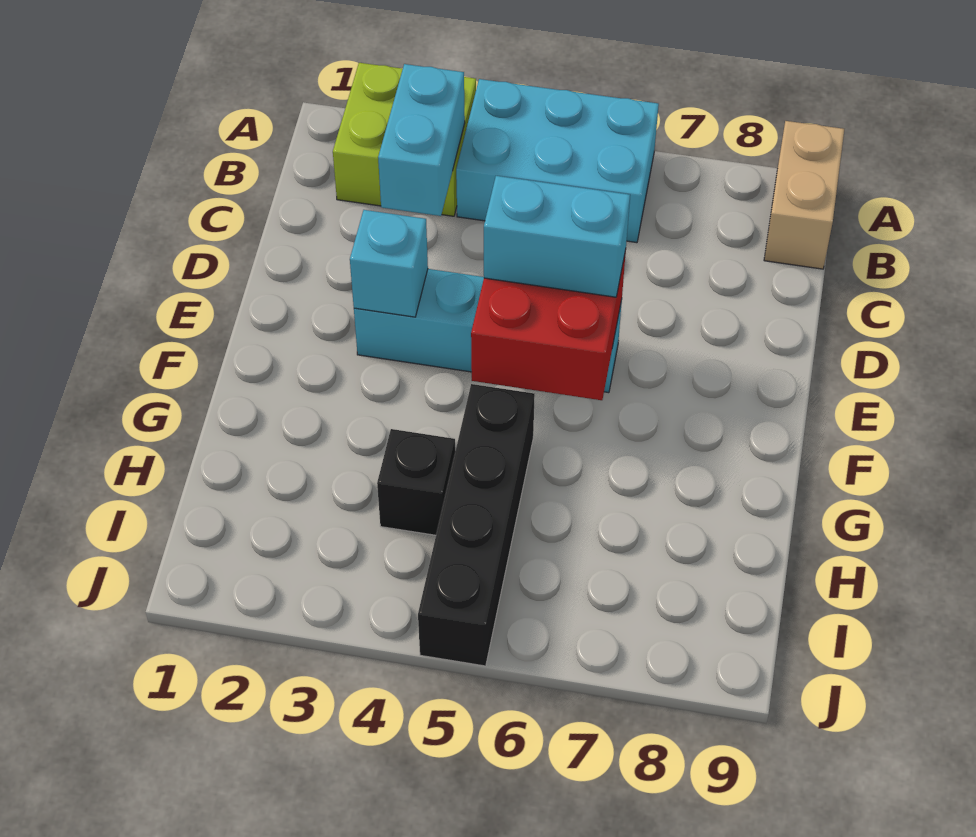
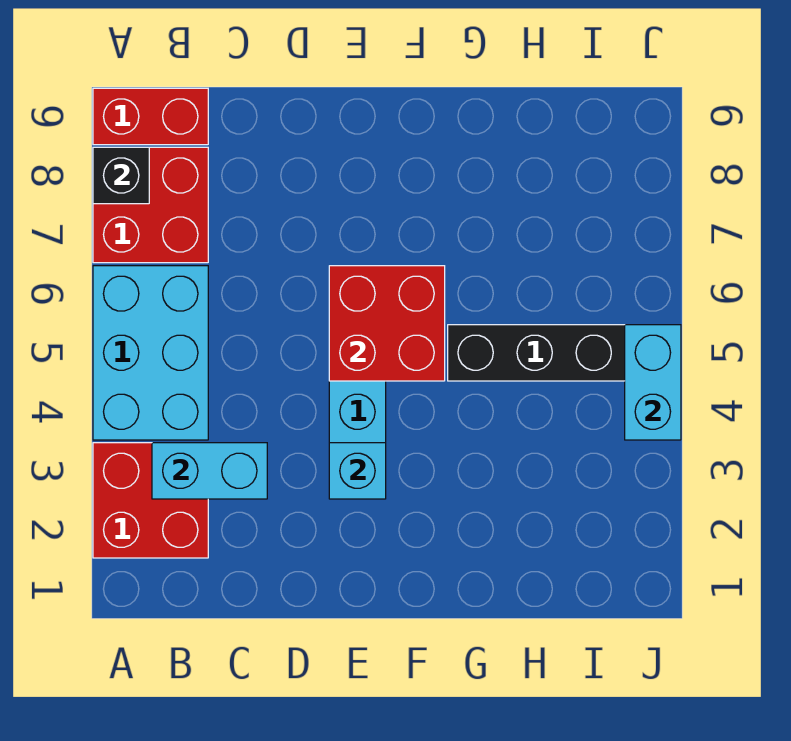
lime brick A2:B3 level 1 -> red brick A2:B3 level 1
none -> red brick A7:B8 level 1
tan brick A9:B9 level 1 -> red brick A9:B9 level 1
cyan brick E5:E6 level 3 -> cyan brick J4:J5 level 2
black brick H4 level 1 -> black brick A8 level 2

